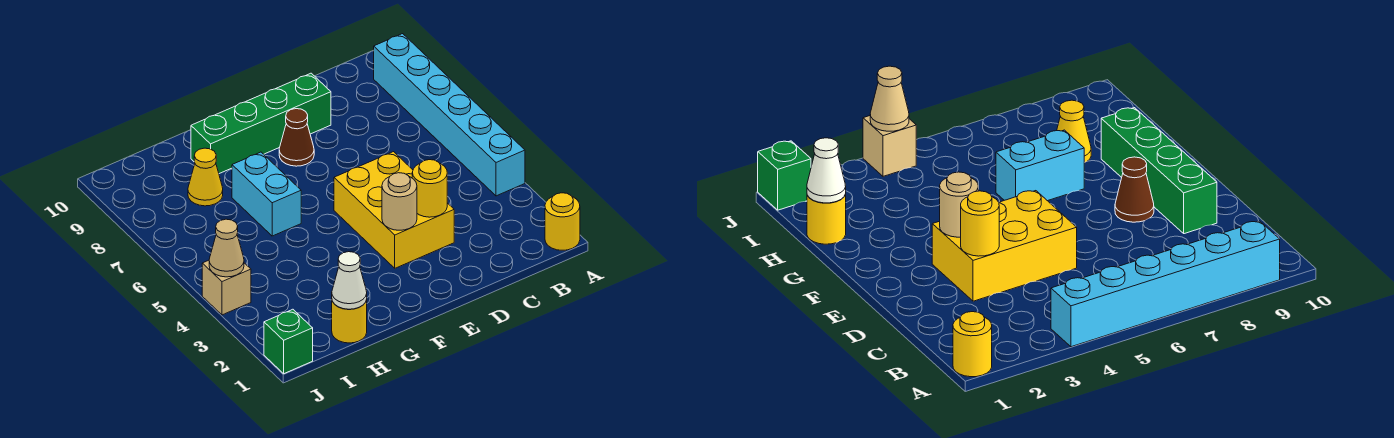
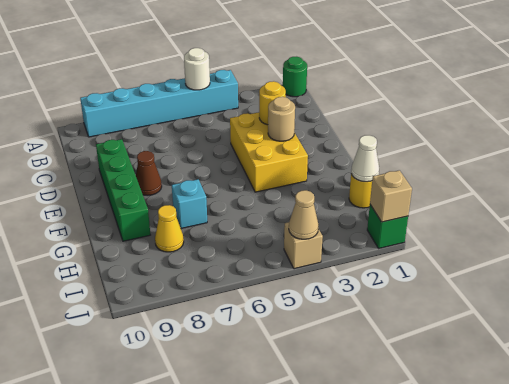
yellow round brick A1 level 1 -> green round brick A1 level 1
none -> white round brick A5 level 2
yellow brick D3:E5 level 1 -> yellow brick D3:F4 level 1
cyan brick G6:G7 level 1 -> cyan brick G7 level 1
none -> tan brick J1 level 2

